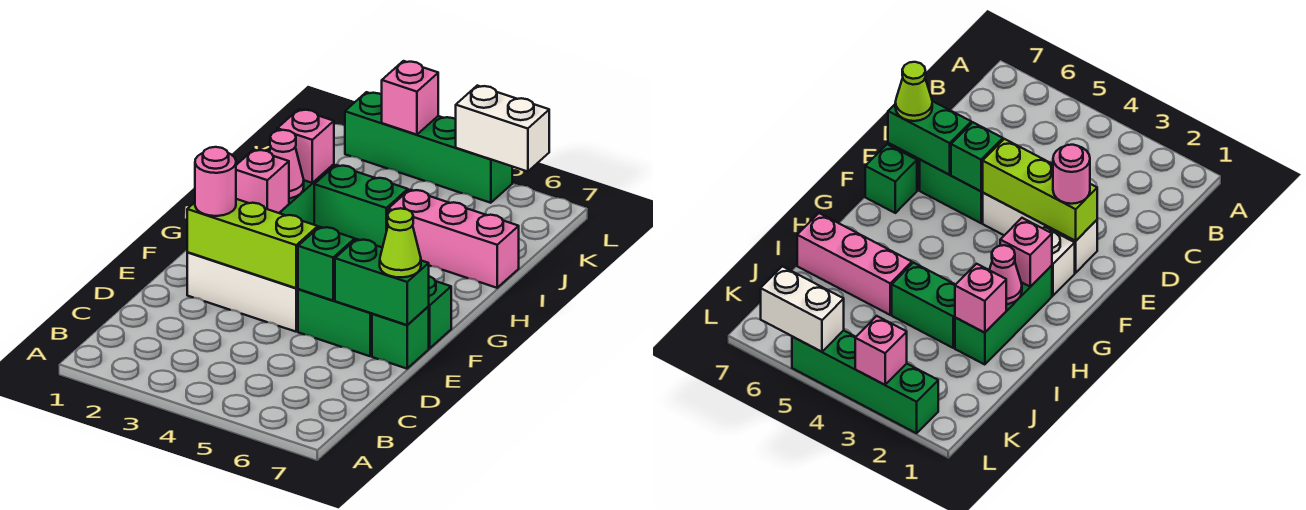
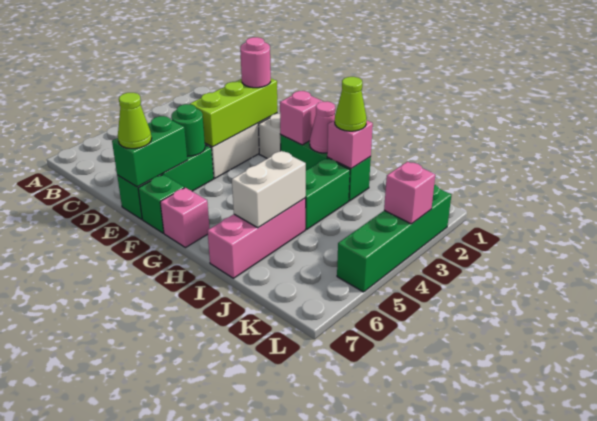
green brick E5 level 2 -> green round brick E5 level 2
none -> pink brick G7 level 1
none -> lime cone I2 level 3
white brick L5:L6 level 2 -> white brick I5:I6 level 2

